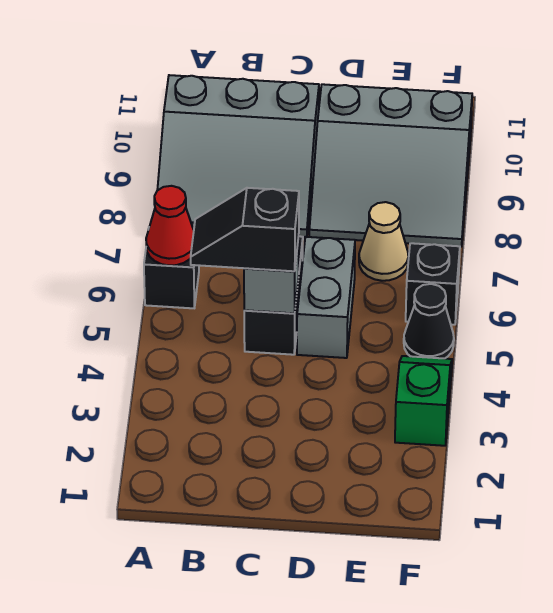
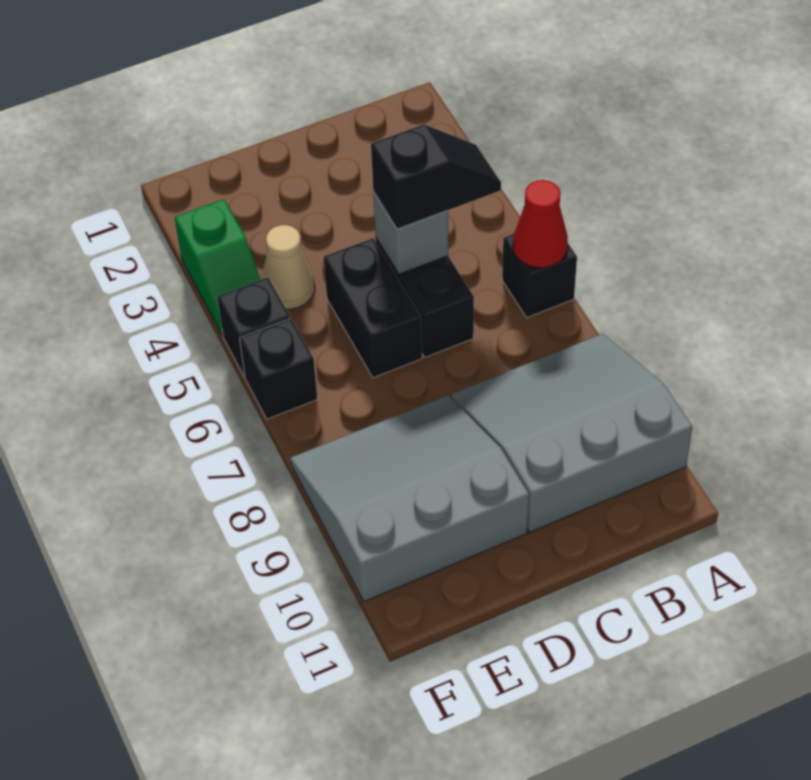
grey brick D5:D6 level 1 -> black brick D5:D6 level 1
tan cone E7 level 1 -> tan cone E4 level 1
black cone F5 level 1 -> black brick F5 level 1

